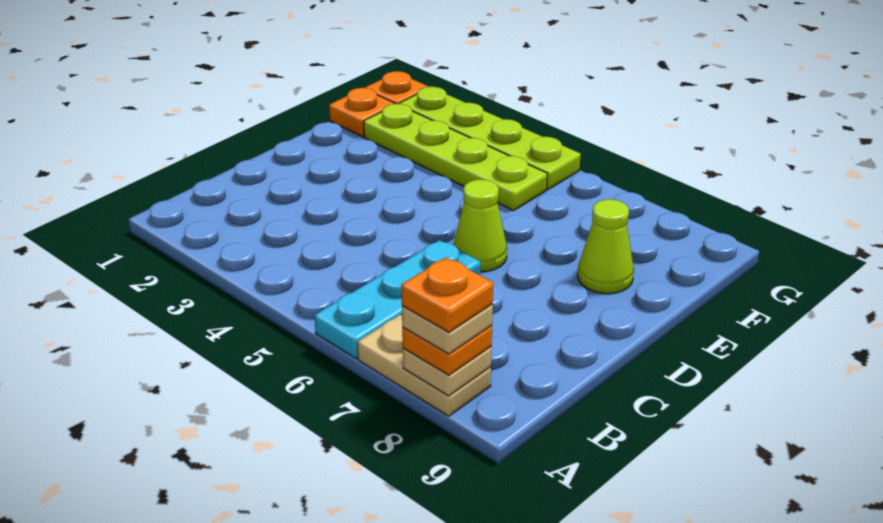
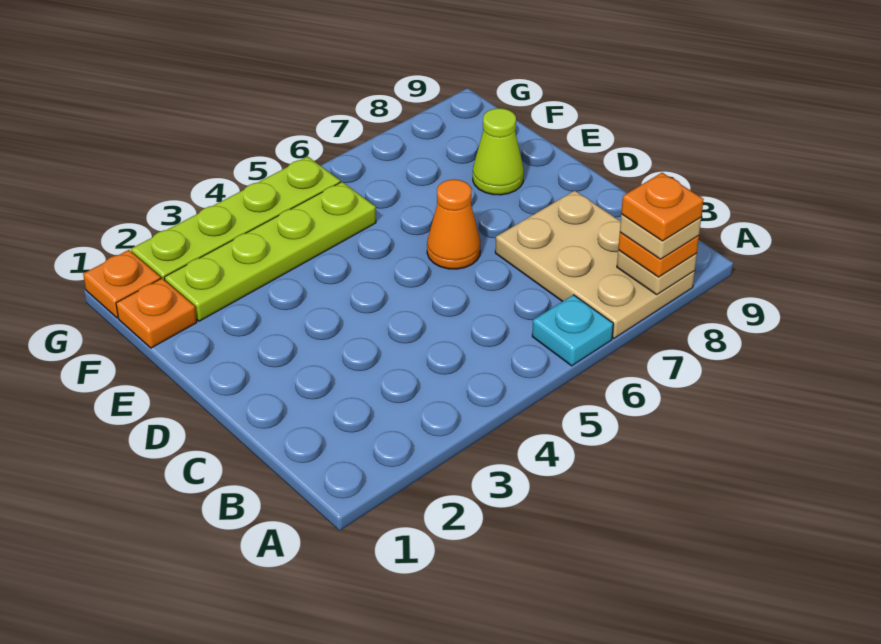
cyan plate A6:C6 level 1 -> cyan plate A6 level 1
tan plate A7:A8 level 1 -> tan plate A7:C8 level 1
lime cone D6 level 1 -> orange cone D6 level 1

